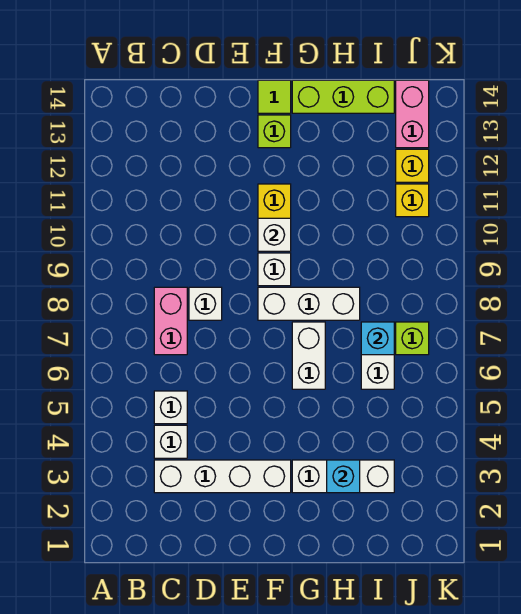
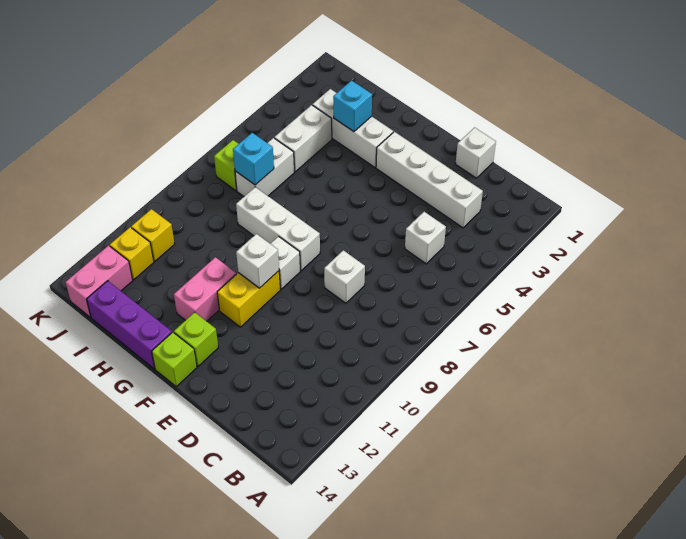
white brick C4 level 1 -> white brick D1 level 1
pink brick C7:C8 level 1 -> pink brick G11:G12 level 1
lime tile F14 level 1 -> lime brick F14 level 1
white brick G6:G7 level 1 -> white brick I4:I5 level 1
lime brick G14:I14 level 1 -> purple brick G14:I14 level 1

